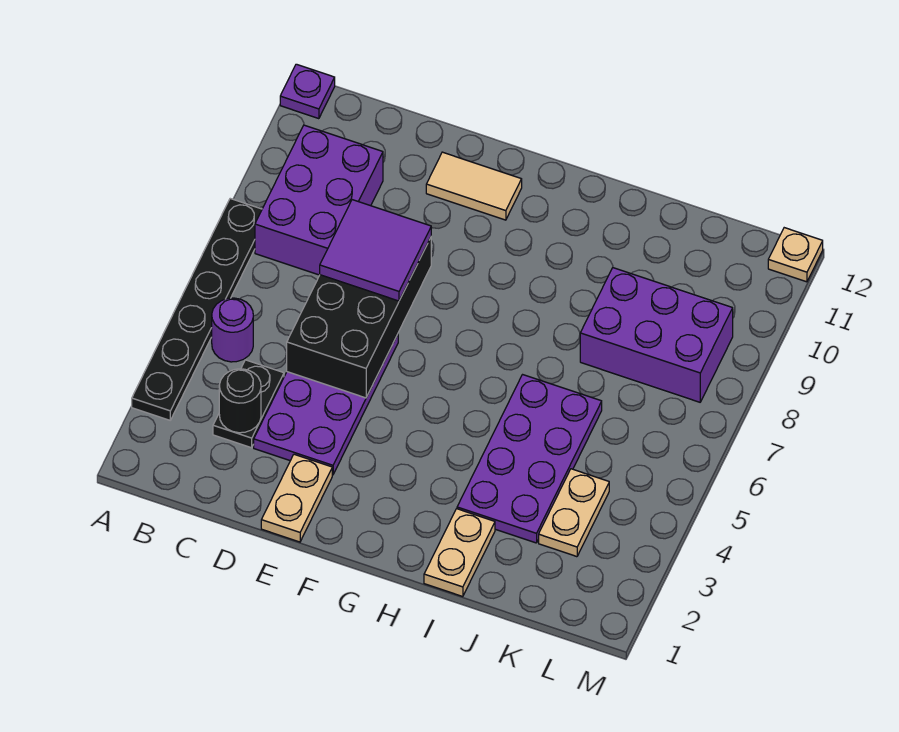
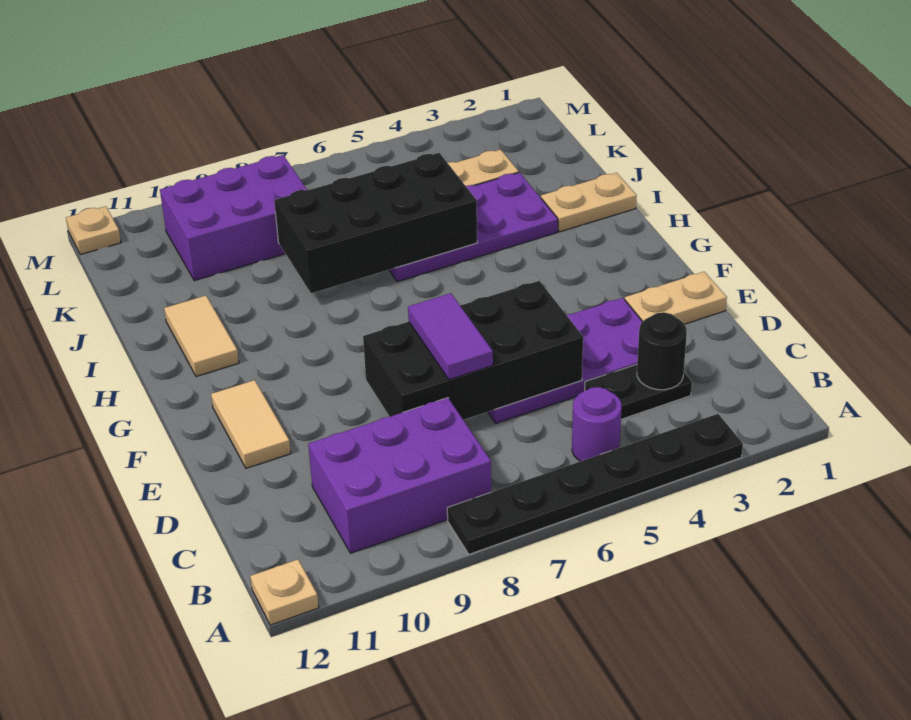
purple plate A12 level 1 -> tan plate A12 level 1
purple tile D7:E8 level 3 -> purple tile D7:E7 level 3
none -> tan tile H11:I11 level 1
none -> black brick I5:J8 level 2
purple brick J8:L9 level 1 -> purple brick K8:L10 level 1

